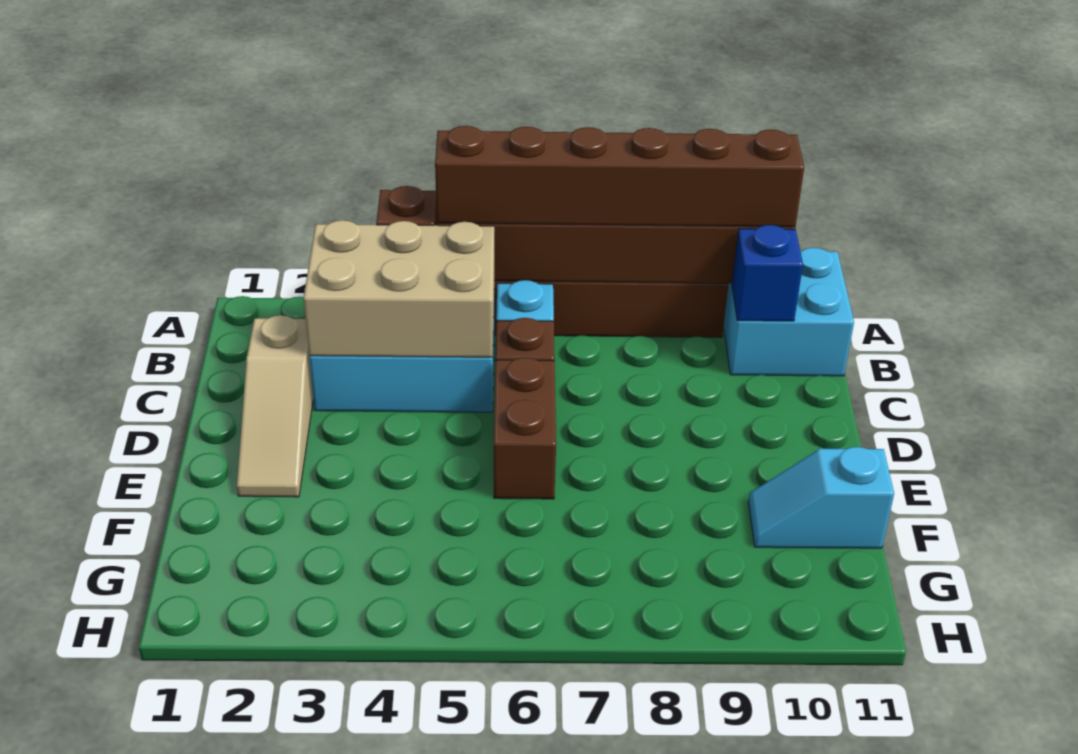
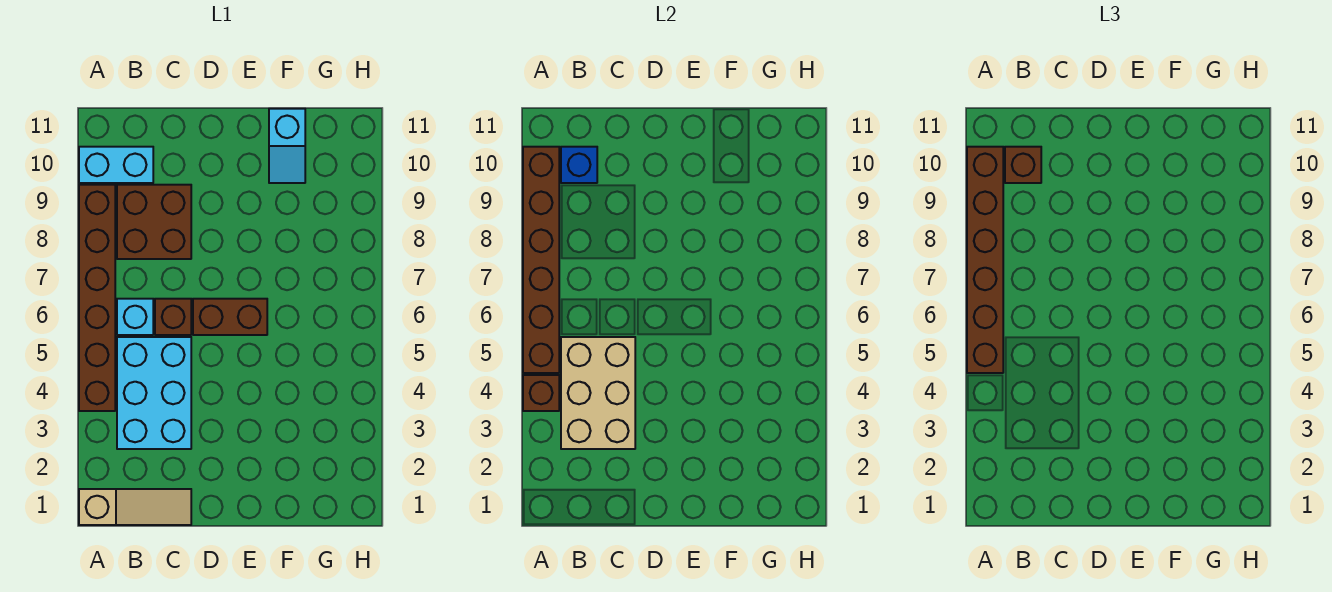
cyan brick A10:B11 level 1 -> cyan brick A10:B10 level 1
none -> brown brick B8:C9 level 1
none -> brown brick B10 level 3
tan slope C2:E2 level 1 top C -> tan slope A1:C1 level 1 top A

